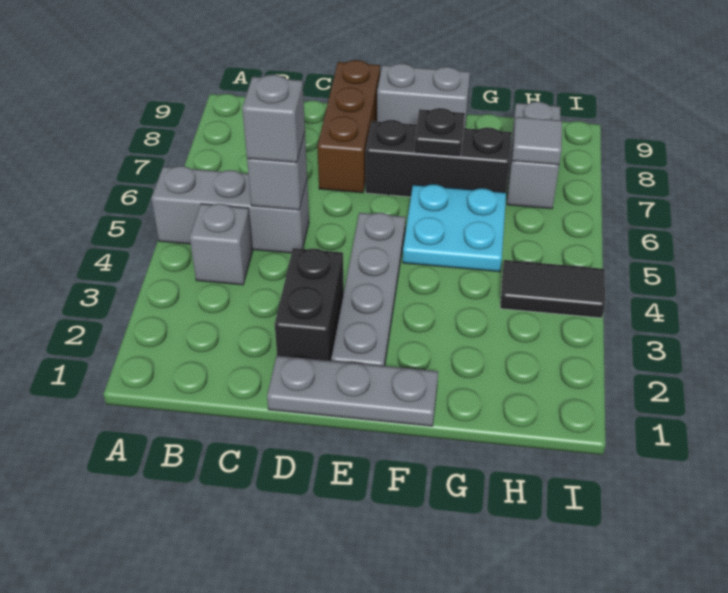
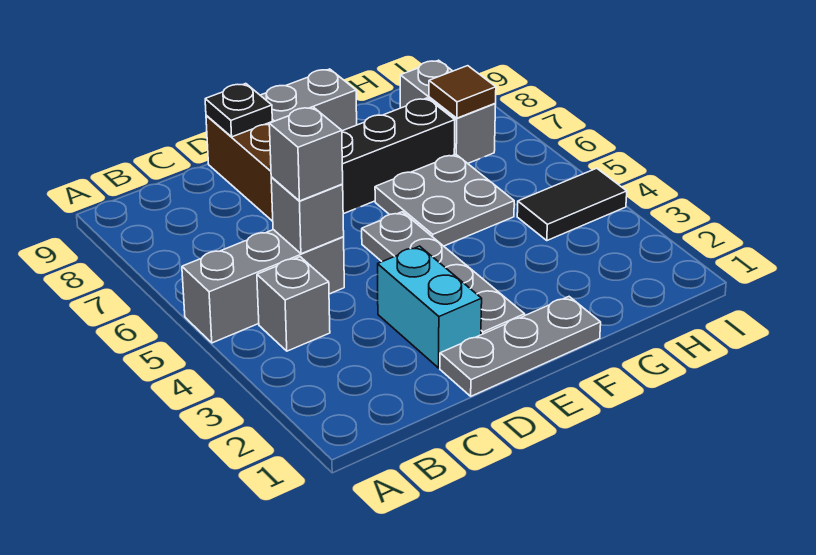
black brick D2:D3 level 1 -> cyan brick D2:D3 level 1
cyan plate F5:G6 level 1 -> grey plate F5:G6 level 1
black plate F7 level 2 -> black plate D9 level 2
grey tile H7 level 2 -> brown tile H7 level 2

